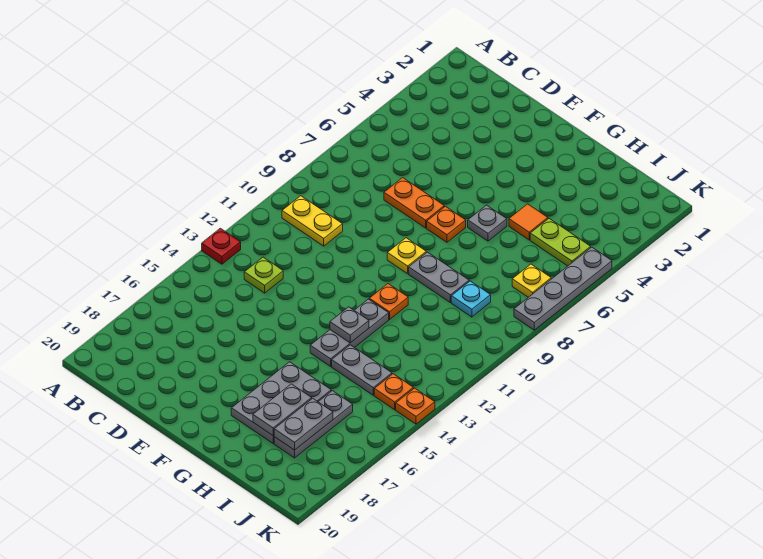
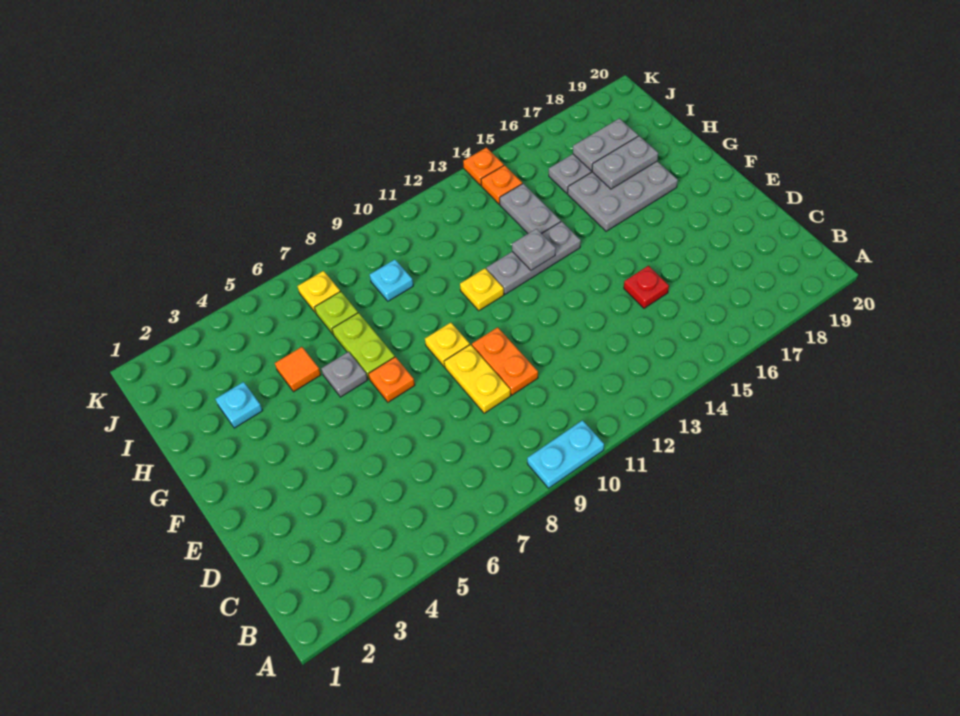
none -> cyan plate A9:A10 level 1
red plate A13 level 1 -> red plate D15 level 1
yellow plate B10:C10 level 1 -> yellow plate D9:E9 level 1
lime plate C13 level 1 -> lime plate I7 level 1
orange plate D7:E7 level 1 -> orange plate D10:E10 level 1
grey plate G9:H9 level 1 -> none
orange plate G11 level 1 -> yellow plate G11 level 1
none -> cyan plate H3 level 1
lime plate I5:J5 level 1 -> lime plate G7:H7 level 1
grey plate K5:K8 level 1 -> none

